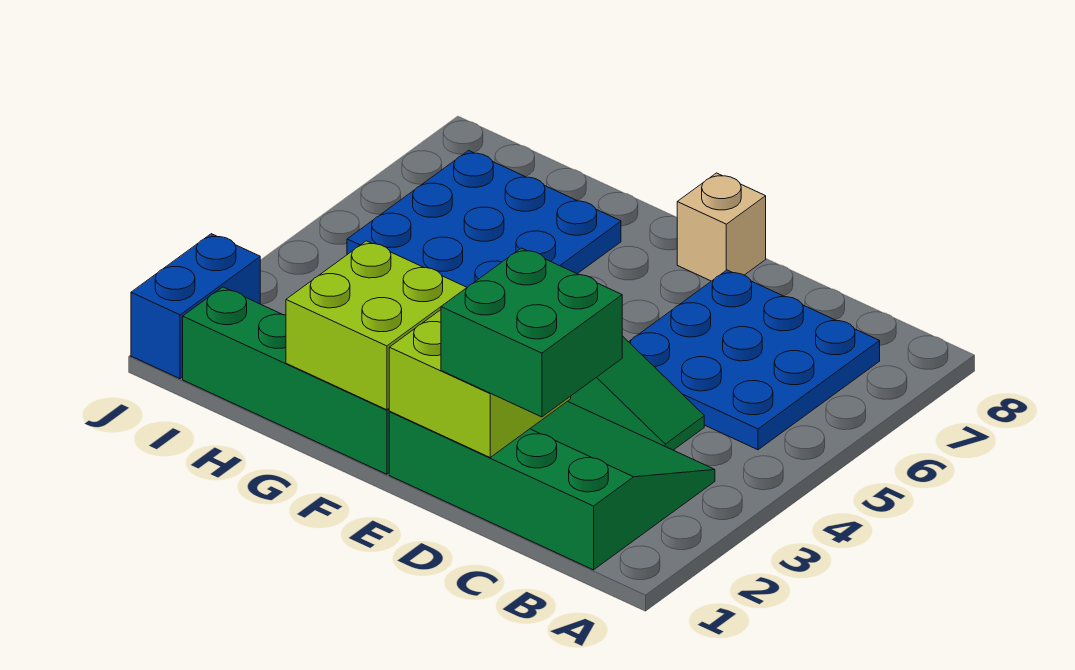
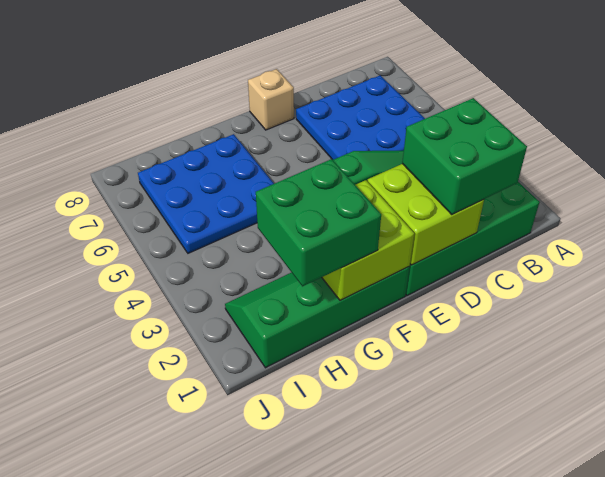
none -> green brick G1:H2 level 3
blue brick J1:J2 level 1 -> none

